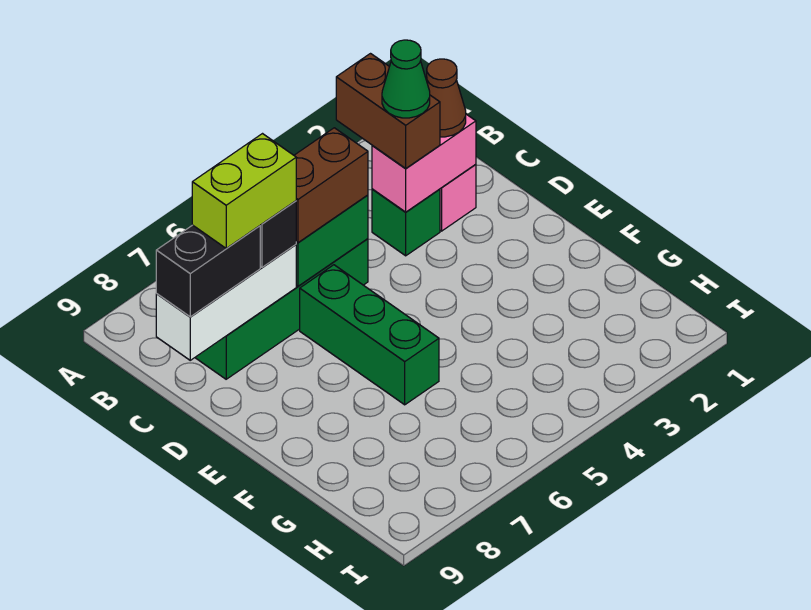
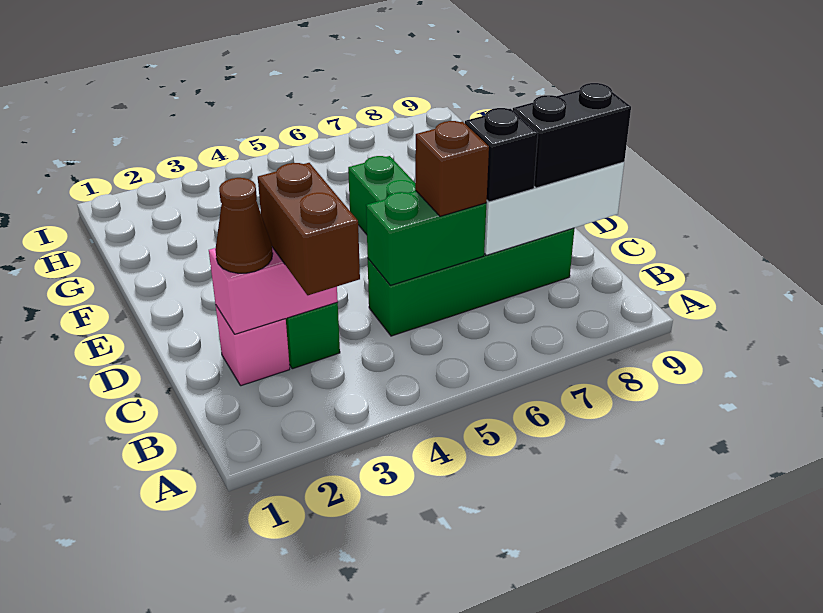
green cone C3 level 4 -> none
brown brick C5:C6 level 3 -> brown brick C6 level 3
lime brick C7:C8 level 4 -> none

